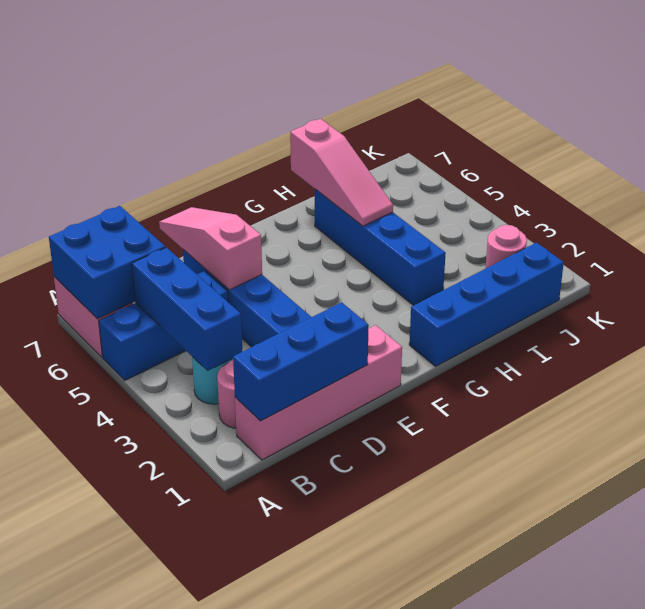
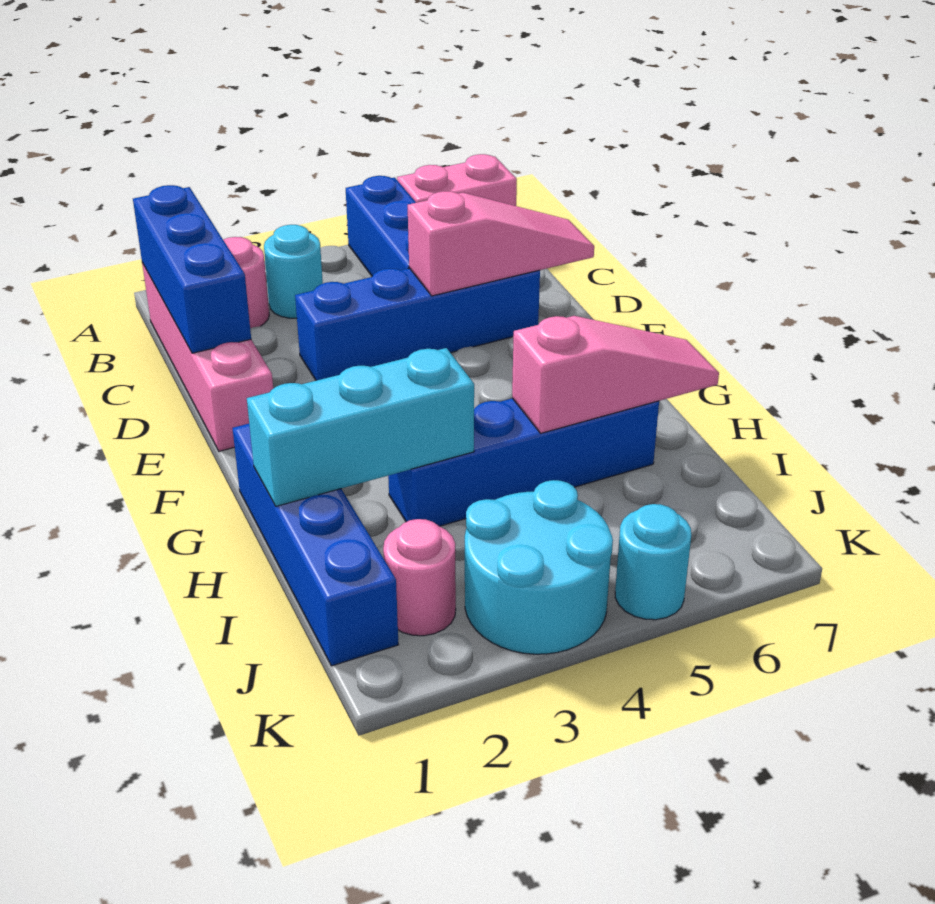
blue brick A6:B7 level 2 -> none
blue brick B3:B5 level 2 -> none
none -> cyan brick H1:H3 level 2
pink slope H5:H7 level 2 top 7 -> pink slope H5:H7 level 2 top 5
none -> cyan round brick J3:K4 level 1
none -> cyan round brick K5 level 1

